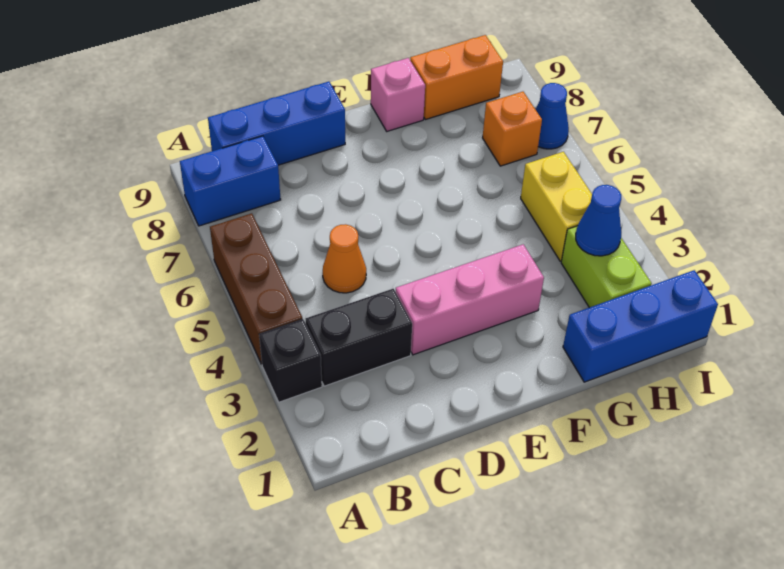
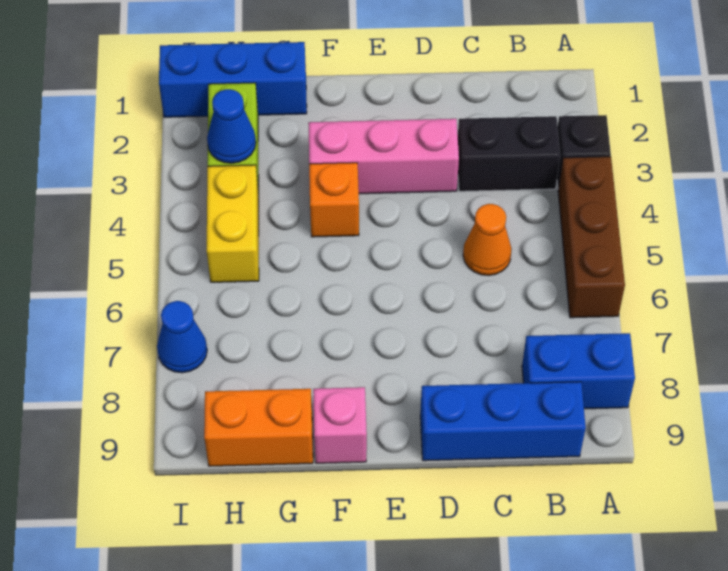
orange brick H7 level 1 -> orange brick F4 level 1

